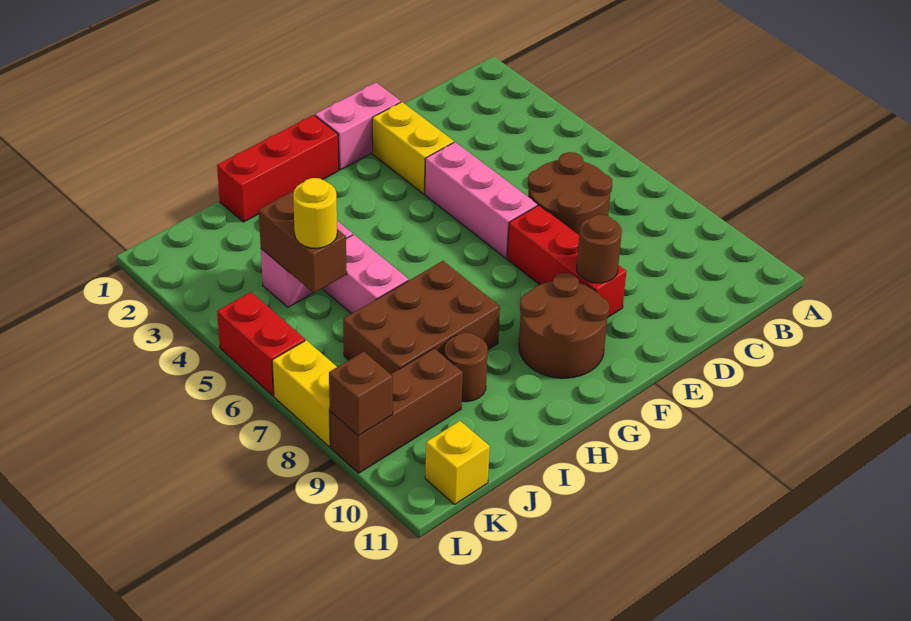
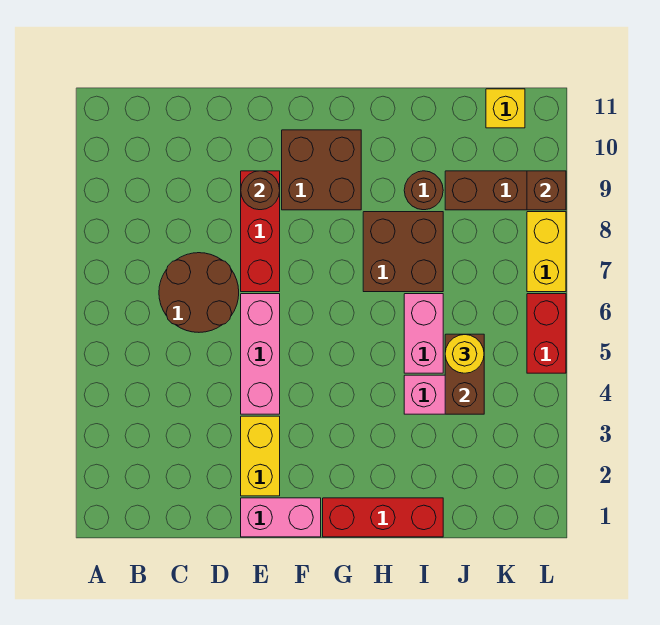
brown round brick F9:G10 level 1 -> brown brick F9:G10 level 1
brown brick H7:J8 level 1 -> brown brick H7:I8 level 1

